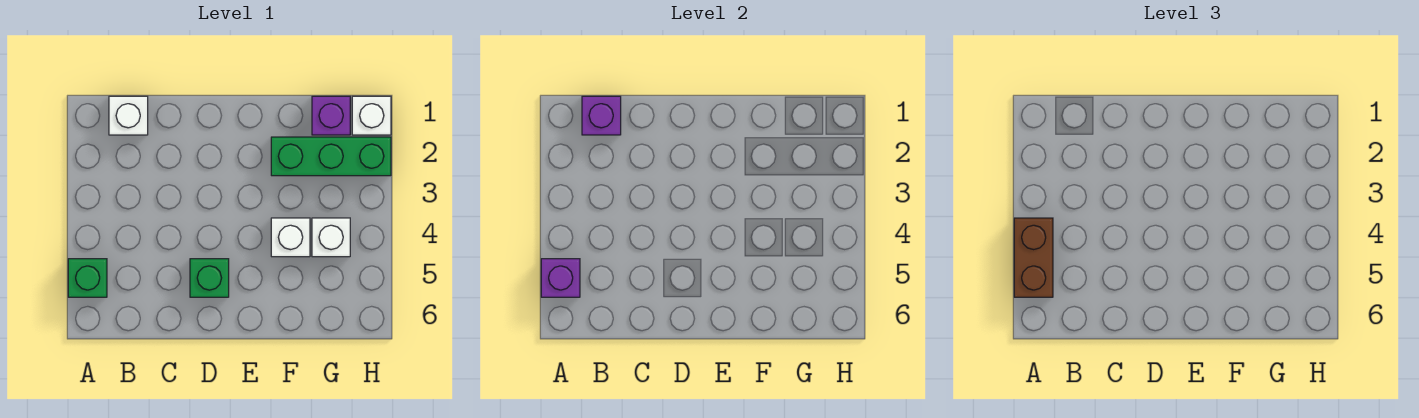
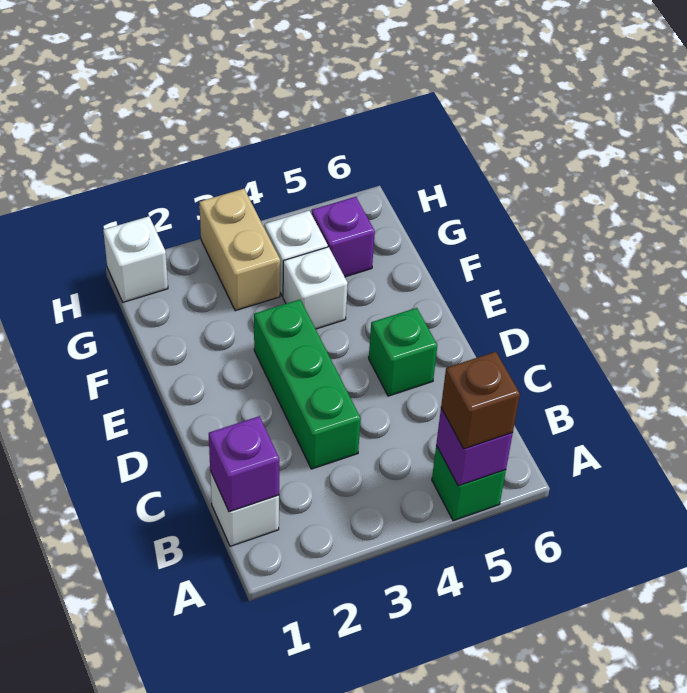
brown brick A4:A5 level 3 -> brown brick A5 level 3
green brick F2:H2 level 1 -> green brick C3:E3 level 1
purple brick G1 level 1 -> purple brick G5 level 1
none -> tan brick G3:H3 level 1

